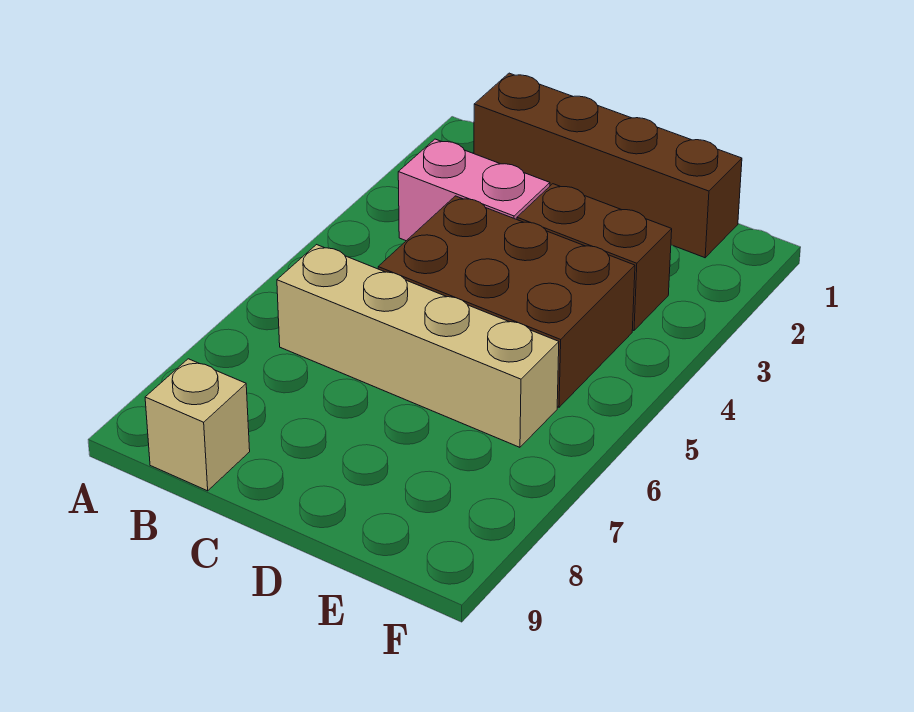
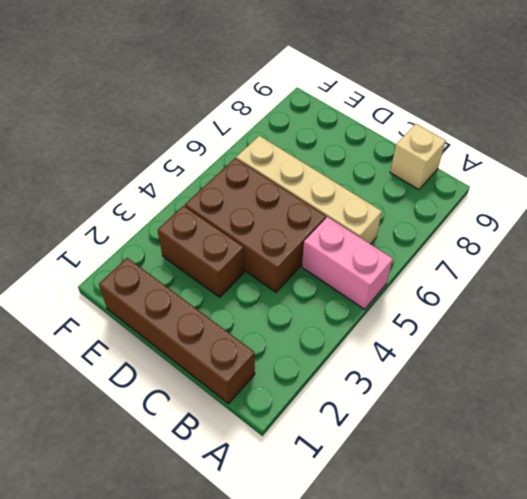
pink brick B3:C3 level 1 -> pink brick A5:B5 level 1

